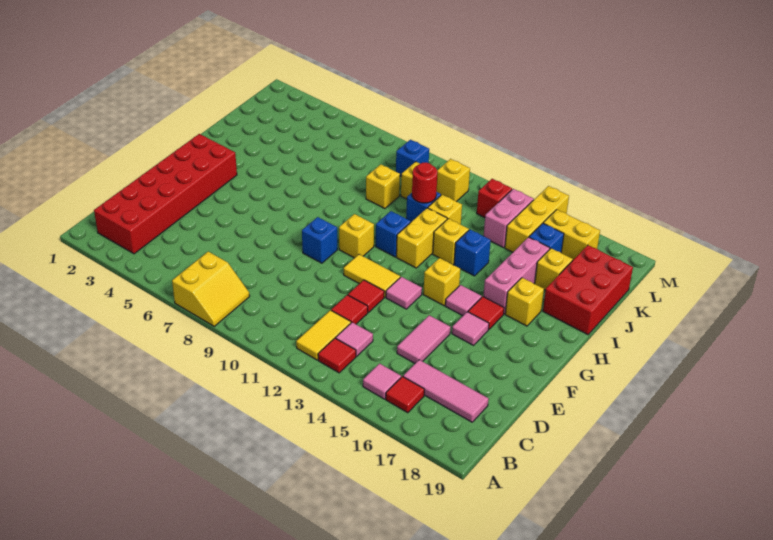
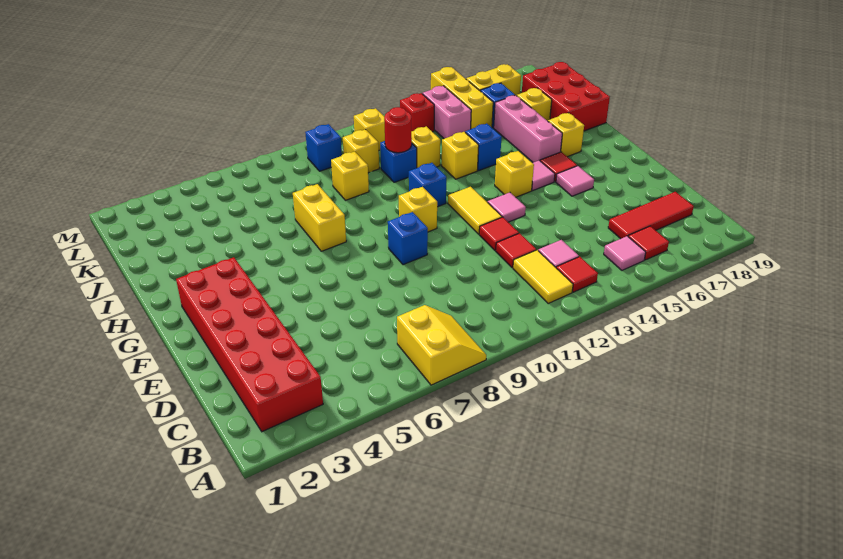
pink tile C16:C18 level 1 -> red tile C16:C18 level 1
pink tile D15:E15 level 1 -> none
yellow tile F11:F12 level 1 -> yellow tile F12:G12 level 1
yellow brick H12:I12 level 1 -> yellow brick H7:I7 level 1

